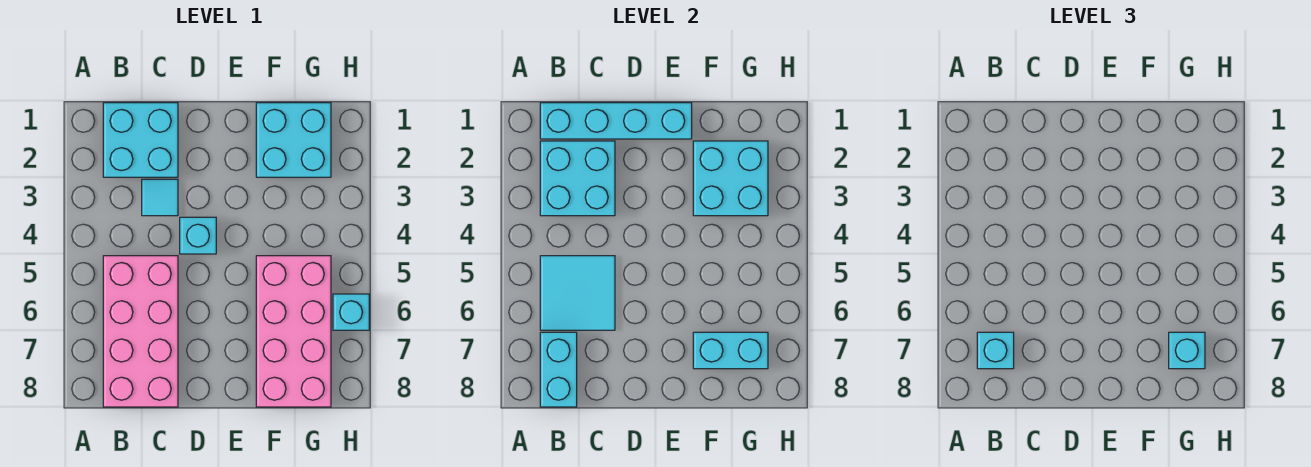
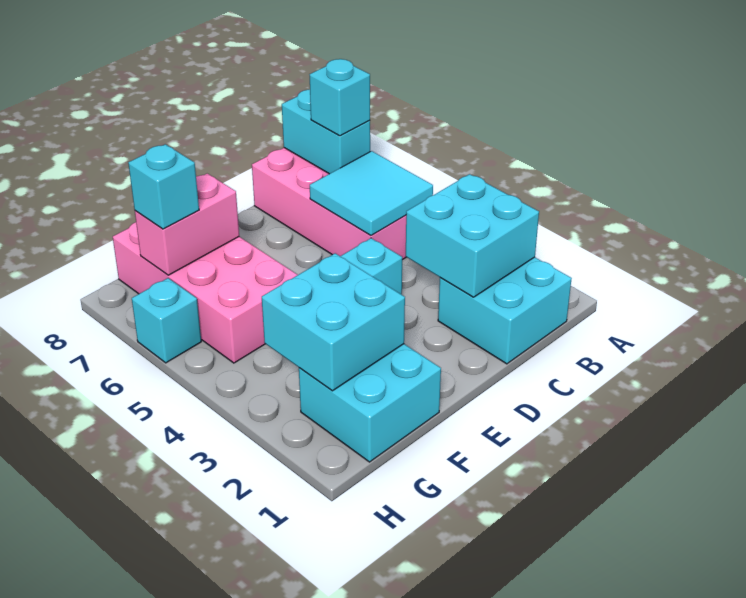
cyan brick B1:E1 level 2 -> none
cyan tile C3 level 1 -> none
cyan brick F7:G7 level 2 -> pink brick F7:G7 level 2

